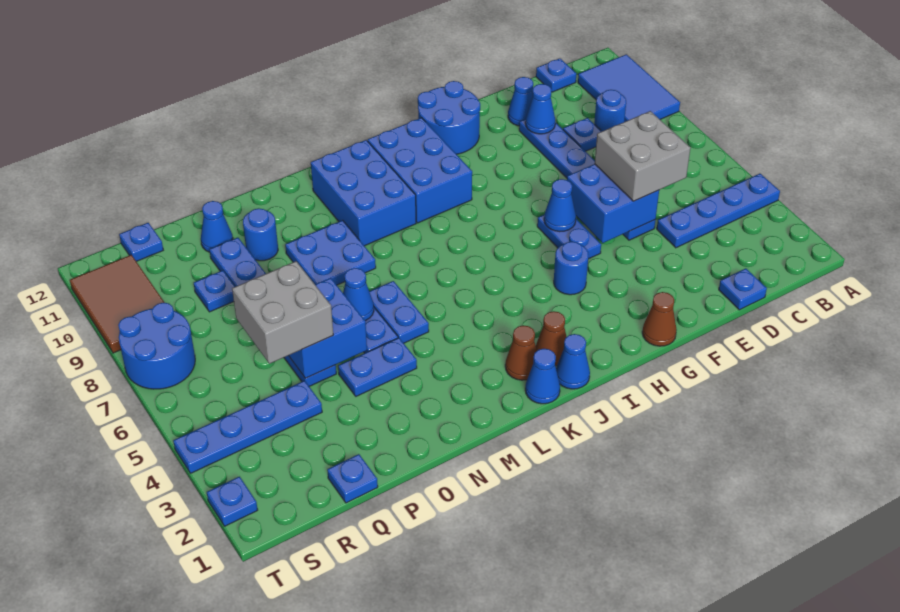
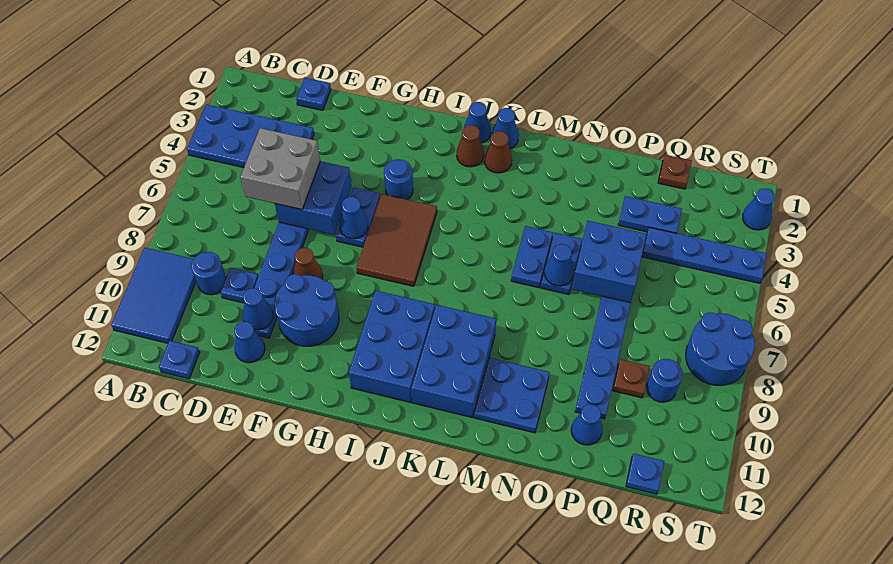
blue plate A4:D4 level 1 -> blue plate A3:D4 level 1
brown cone G1 level 1 -> brown cone F8 level 1
blue round brick G11:H12 level 1 -> blue round brick F9:G10 level 1
blue plate M8:N9 level 1 -> blue plate M10:N11 level 1
blue plate N4:O4 level 1 -> blue plate P3:Q3 level 1
blue round brick O10 level 1 -> blue round brick R9 level 1
grey brick P5:Q6 level 3 -> none
blue plate Q1 level 1 -> brown plate Q1 level 1
blue plate Q9 level 1 -> brown plate Q9 level 1
brown tile S9:T11 level 1 -> brown tile H5:I7 level 1
blue plate T2 level 1 -> blue cone T2 level 1

